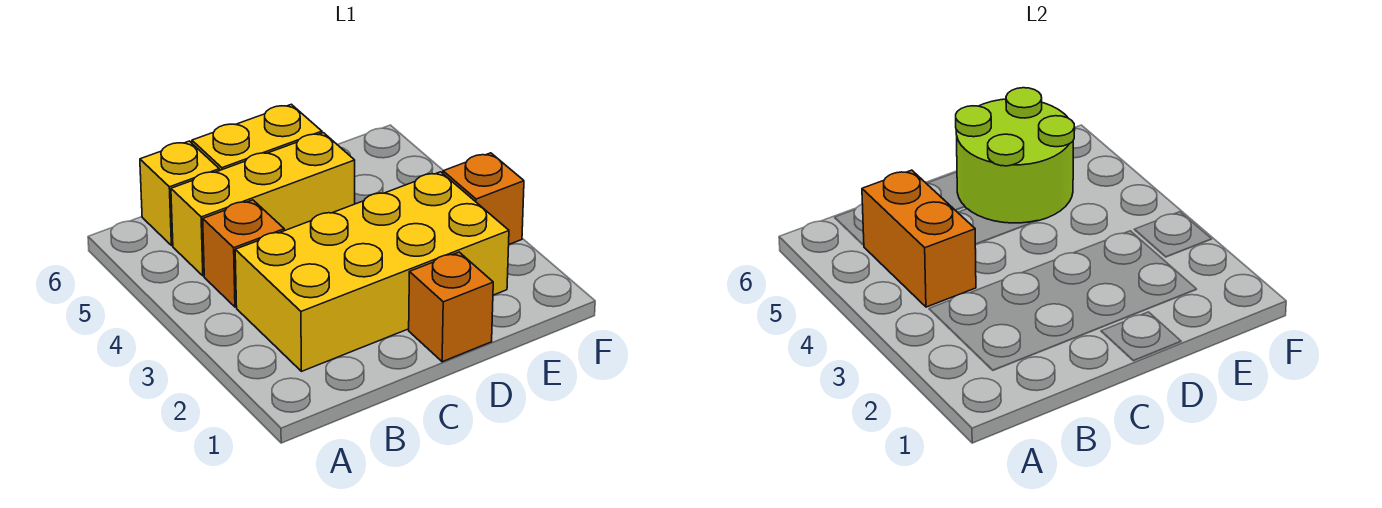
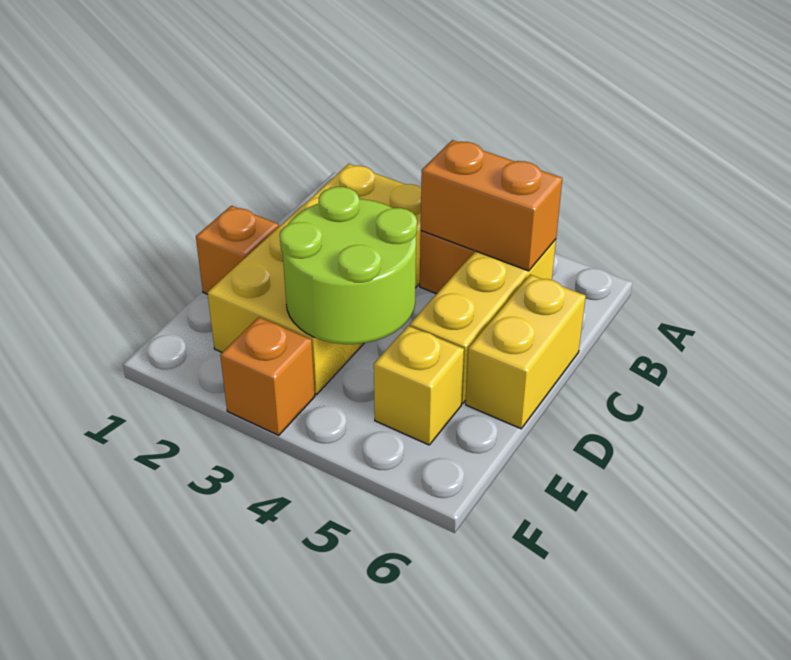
yellow brick B6 level 1 -> yellow brick E5 level 1
lime round brick D5:E6 level 2 -> lime round brick D3:E4 level 2

